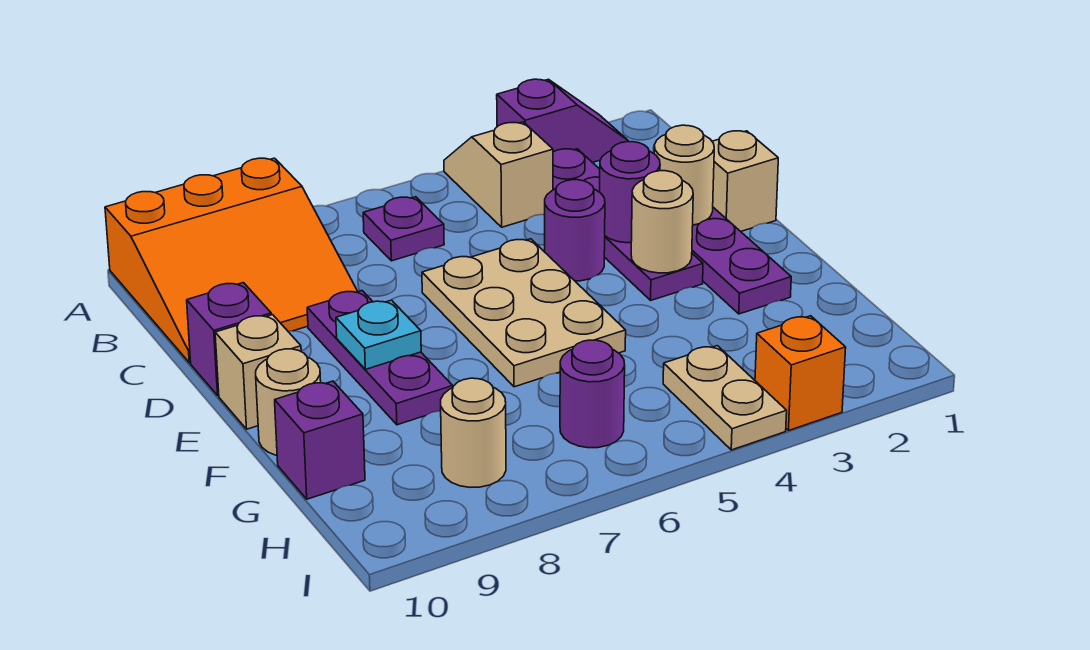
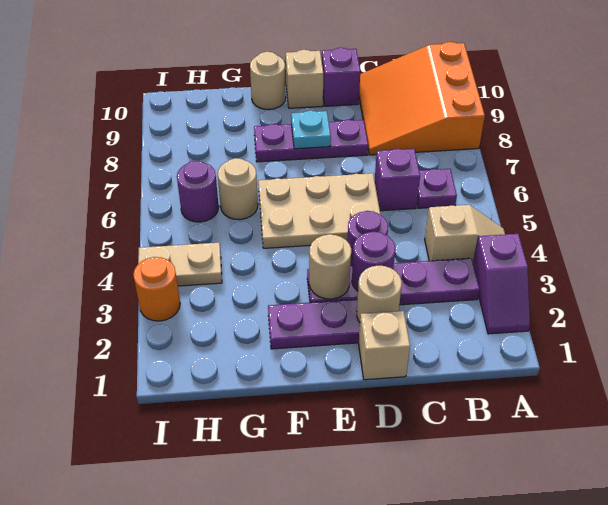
purple brick G10 level 1 -> purple brick C6 level 1
tan round brick H8 level 1 -> tan round brick G6 level 1
orange brick I3 level 1 -> orange round brick I3 level 1

